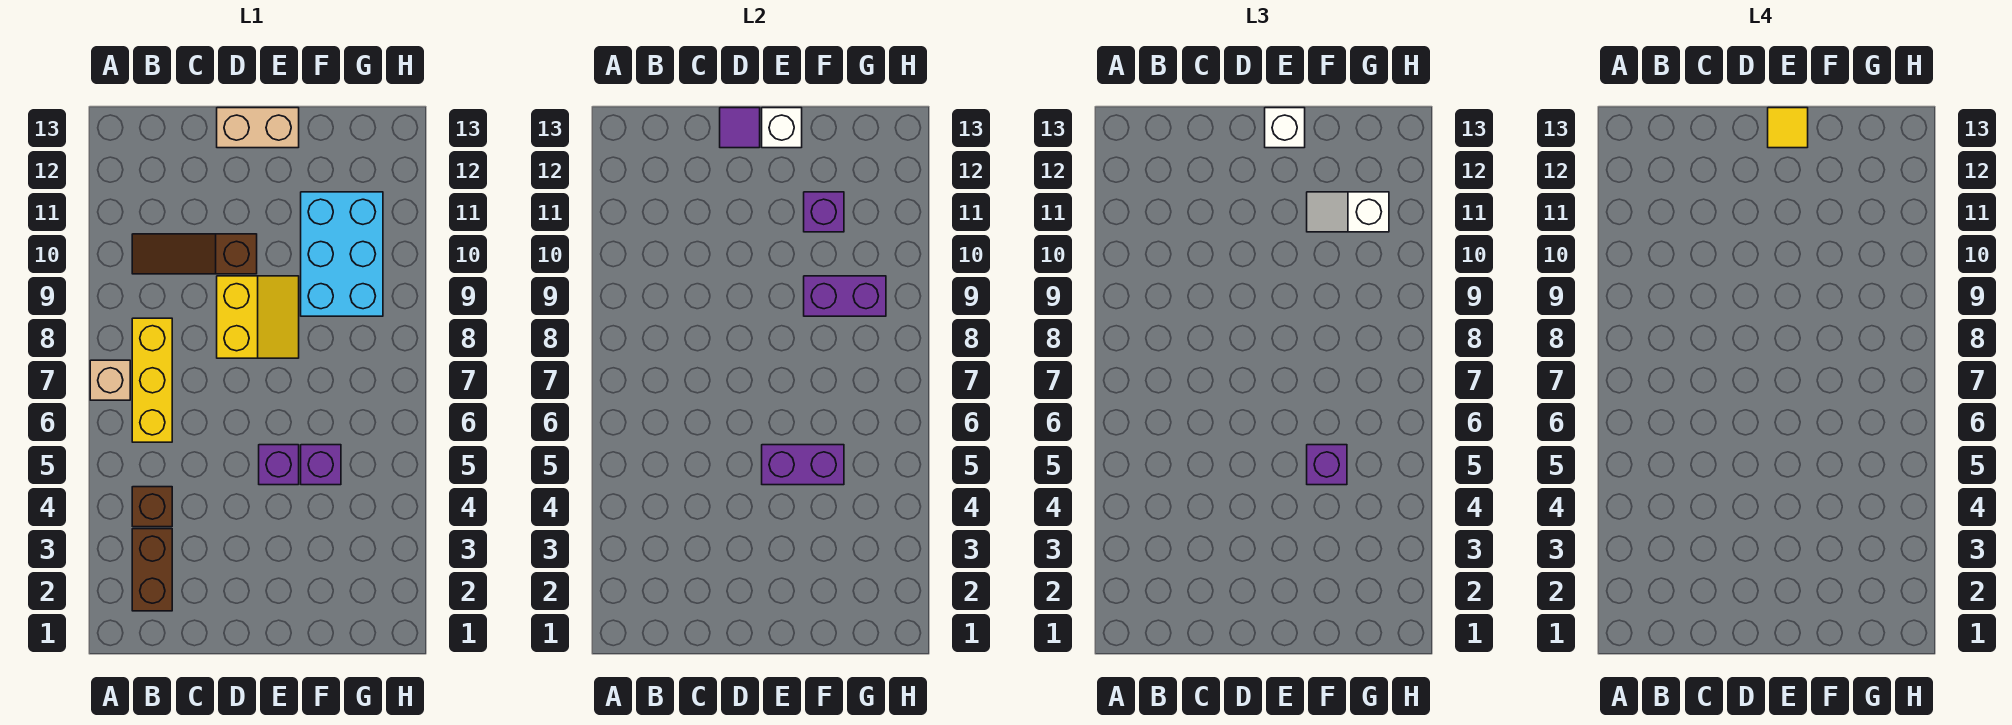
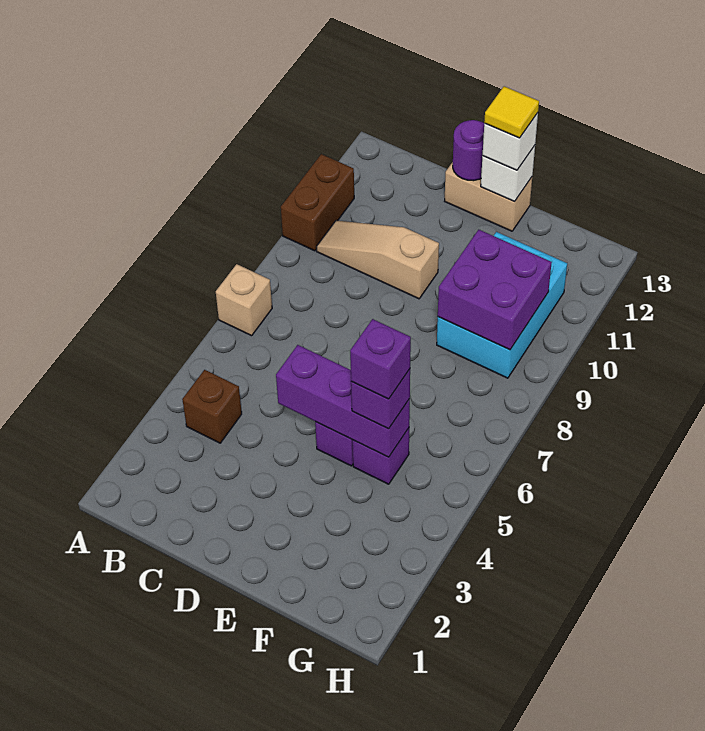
brown brick B2:B3 level 1 -> brown brick A10:A11 level 1
yellow brick B6:B8 level 1 -> none
brown slope B10:D10 level 1 top D -> tan slope B10:D10 level 1 top D
yellow slope D8:E9 level 1 top D -> none
purple tile D13 level 2 -> purple round brick D13 level 2
purple brick E5:F5 level 2 -> purple brick D5:F5 level 2
purple brick F9:G9 level 2 -> purple brick F9:G10 level 2
purple brick F11 level 2 -> purple brick F5 level 4
white slope F11:G11 level 3 top G -> none

